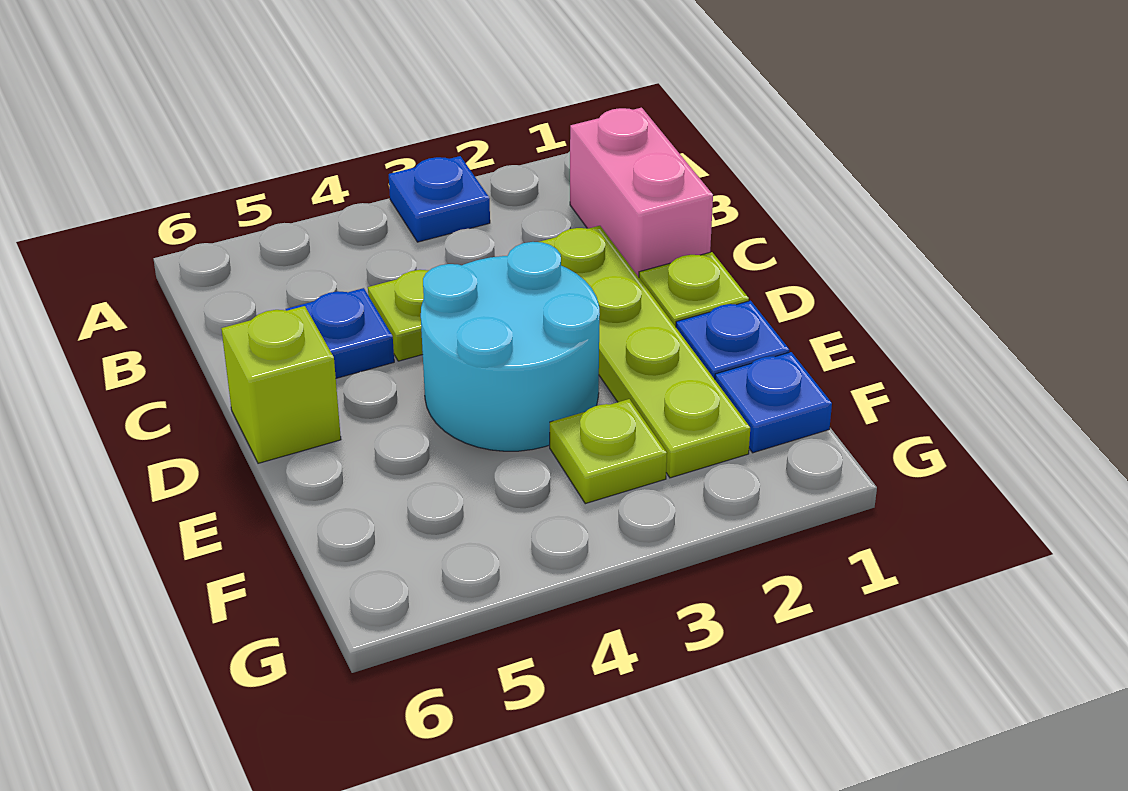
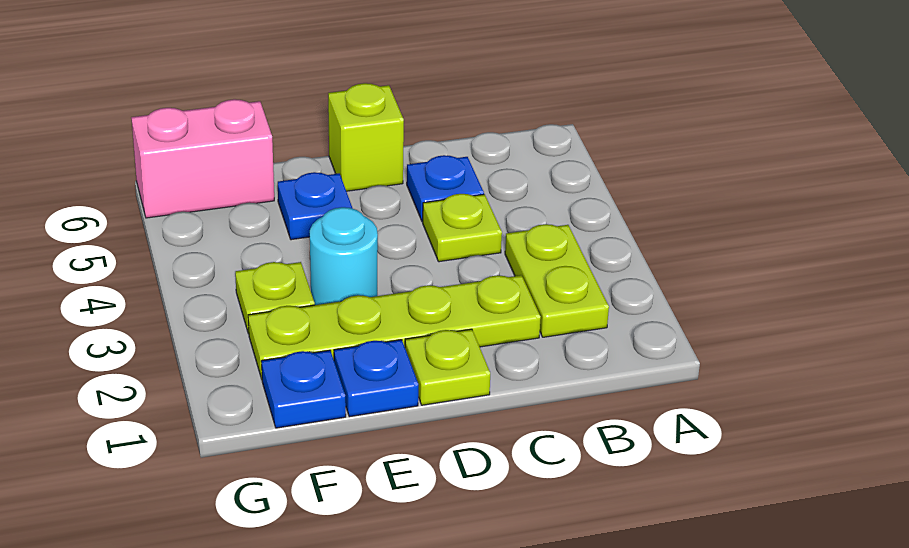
blue plate A3 level 1 -> blue plate E5 level 1
pink brick B1:C1 level 1 -> pink brick F6:G6 level 1
none -> lime plate B2:B3 level 1
cyan round brick D3:E4 level 1 -> cyan round brick E3 level 1

